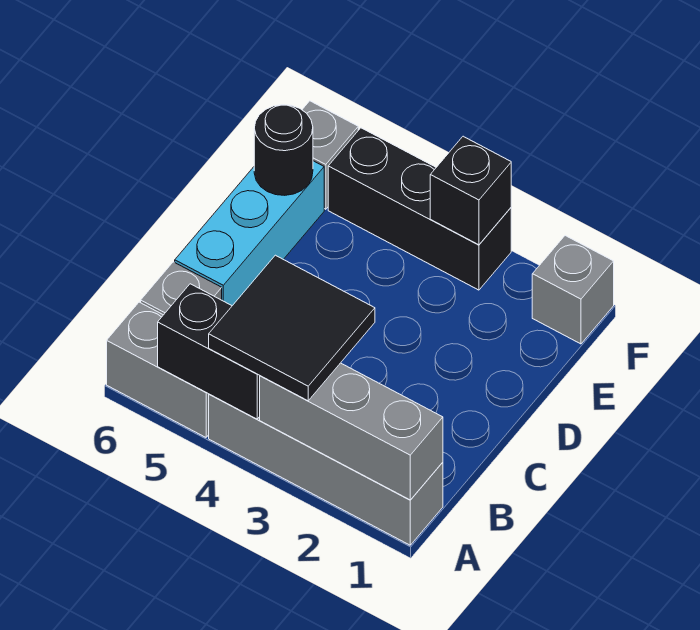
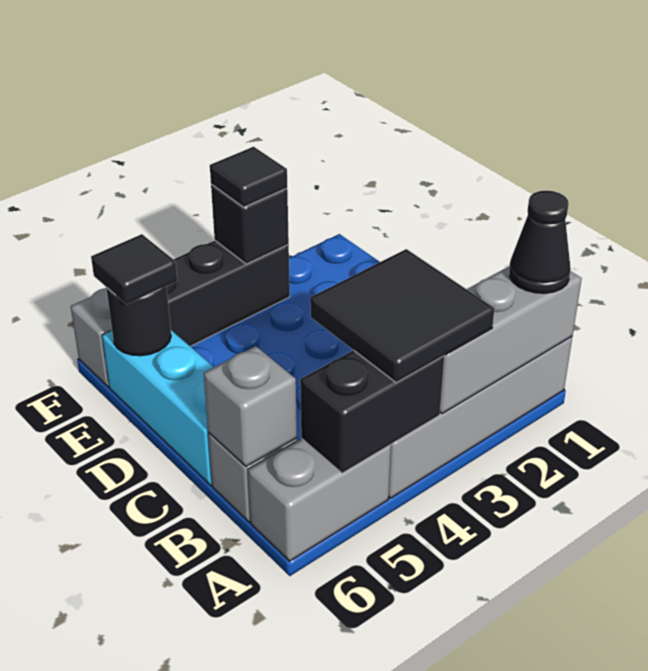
none -> black cone A1 level 3
none -> black tile E6 level 3
grey brick F1 level 1 -> grey brick B6 level 2
none -> black tile F3 level 3

